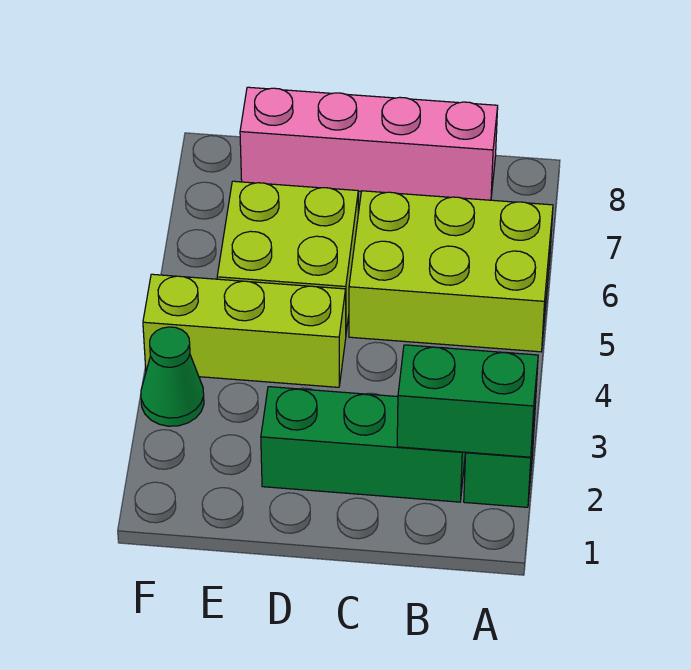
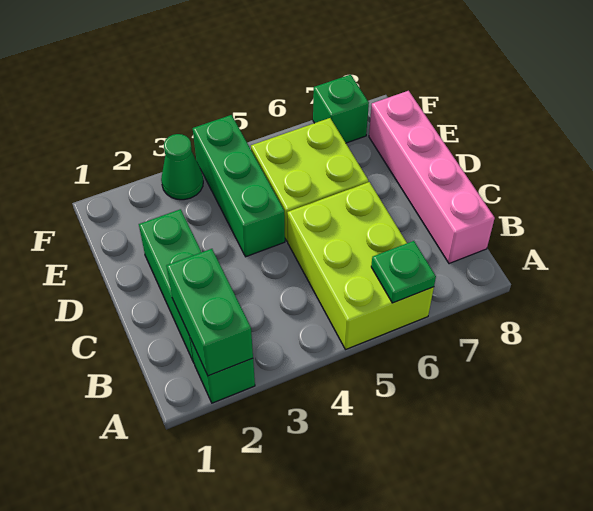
none -> green plate A6 level 2
lime brick D4:F4 level 1 -> green brick D4:F4 level 1
none -> green brick F7 level 1

